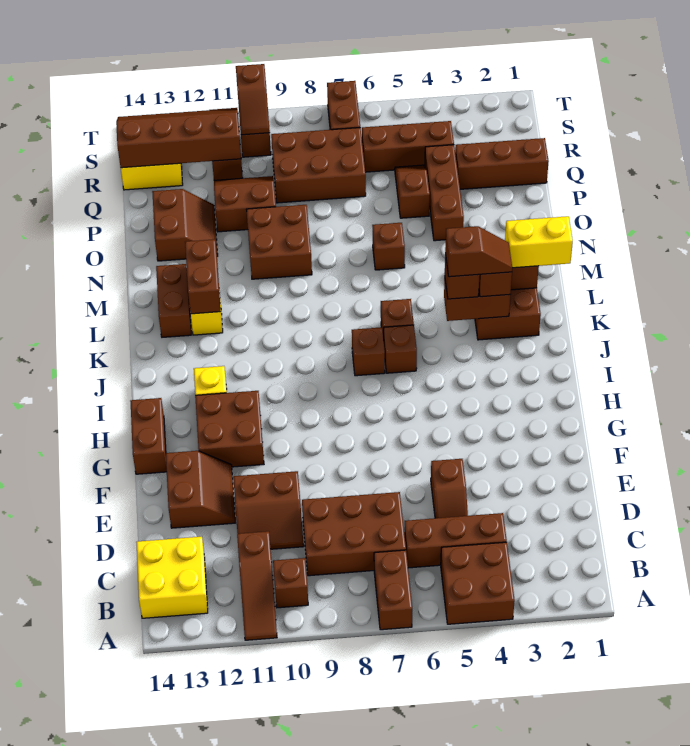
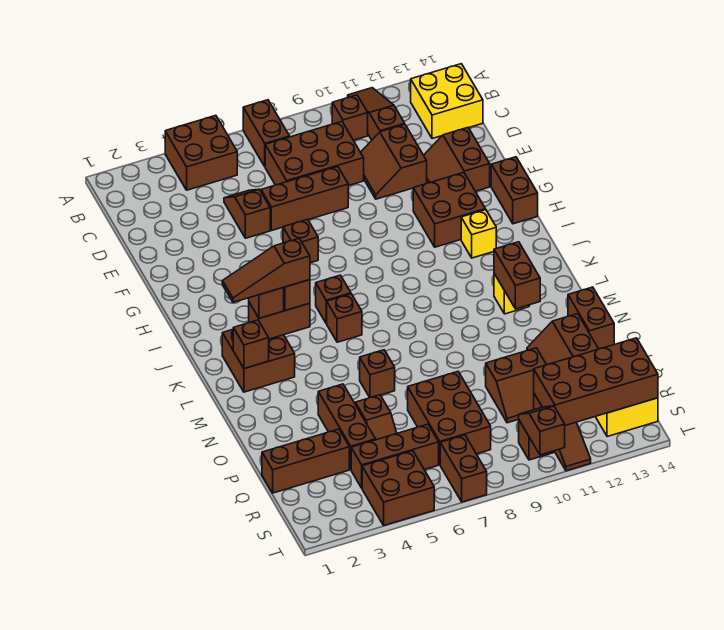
brown brick C4:C6 level 1 -> brown brick E6:E8 level 1
brown slope D10:E11 level 1 top E -> brown slope D10:E11 level 1 top 11
brown brick J7 level 1 -> brown brick G6 level 1
brown slope K3:K4 level 4 top 4 -> brown slope K2:K4 level 4 top 4
yellow brick L1:L2 level 3 -> none
brown brick L13:M13 level 1 -> brown brick N14:O14 level 1
brown brick N9:O10 level 1 -> brown brick S4:T5 level 1
brown brick Q7:R9 level 1 -> brown brick P7:R8 level 1
brown slope R11:S14 level 2 top R -> brown brick R11:S14 level 2

